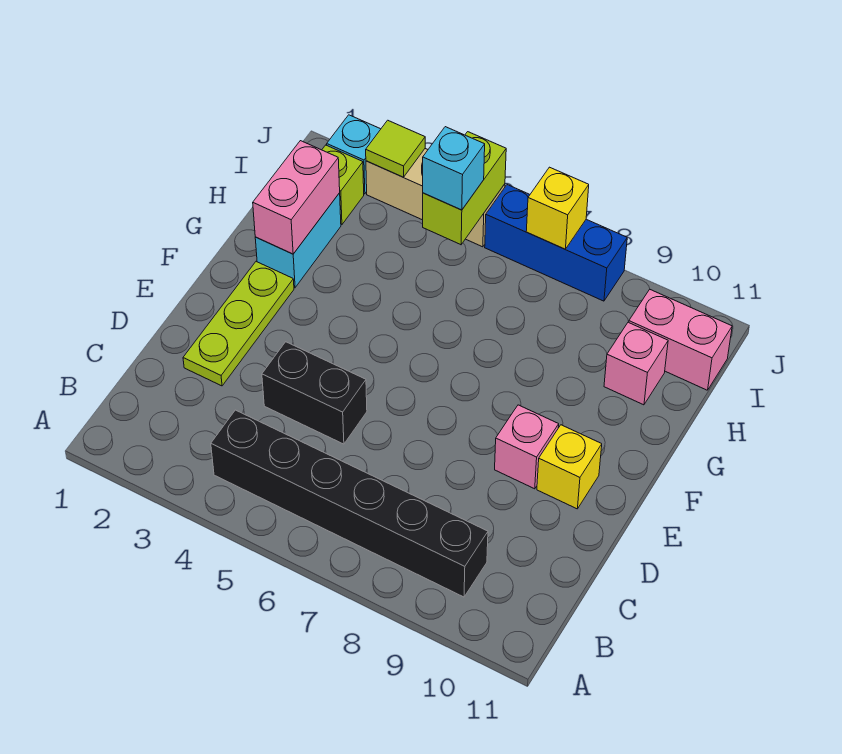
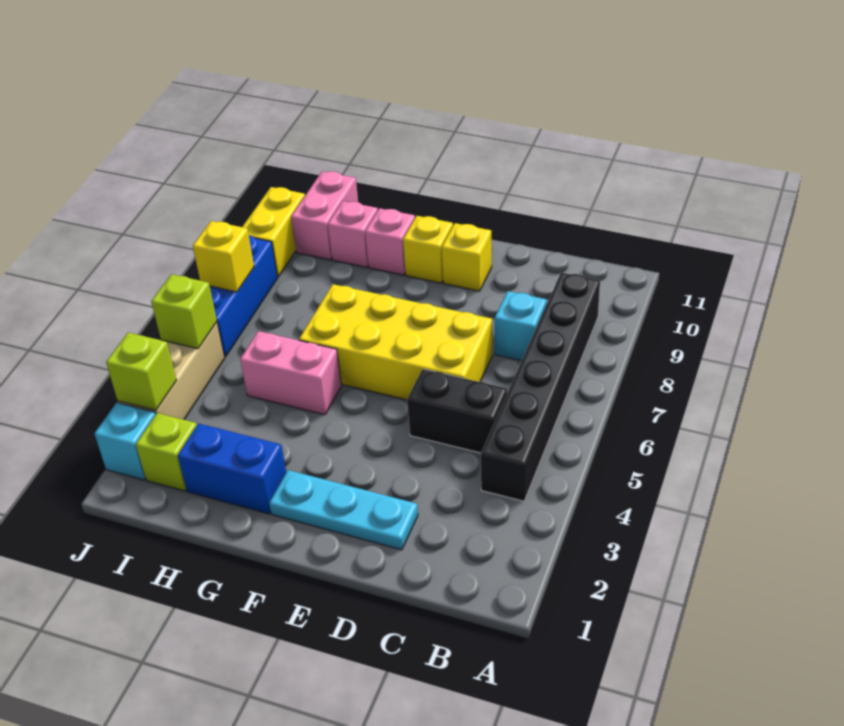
lime plate D2:F2 level 1 -> cyan plate D2:F2 level 1
black brick D4:D5 level 1 -> black brick C5:D5 level 1
none -> yellow brick D6:G7 level 1
pink brick E9 level 1 -> pink brick G10 level 1
none -> yellow brick F10 level 1
cyan brick G2:H2 level 1 -> blue brick G2:H2 level 1
pink brick G2:H2 level 2 -> pink brick G5:H5 level 1
lime brick I5:J5 level 2 -> lime brick J5 level 2
cyan brick I5 level 3 -> cyan brick C8 level 1
lime tile J3 level 2 -> lime brick J3 level 2
none -> yellow brick J9:J10 level 1

